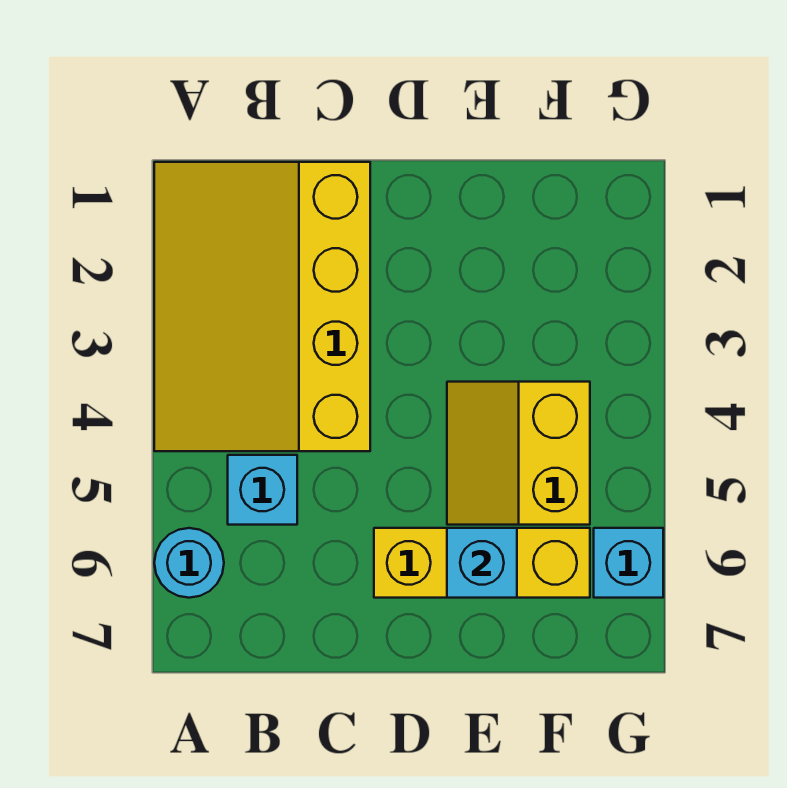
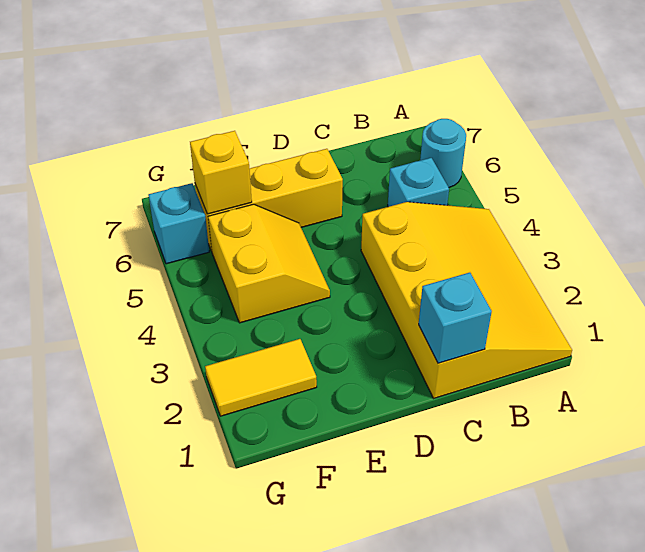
cyan brick E6 level 2 -> cyan brick C1 level 2
none -> yellow tile F2:G2 level 1
none -> yellow brick F6 level 2

